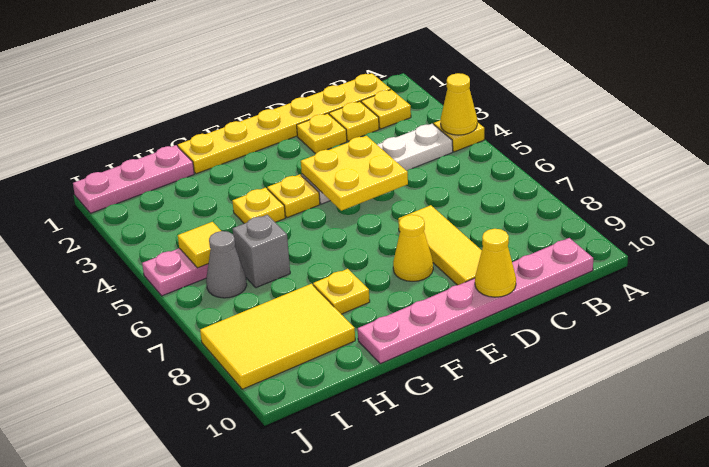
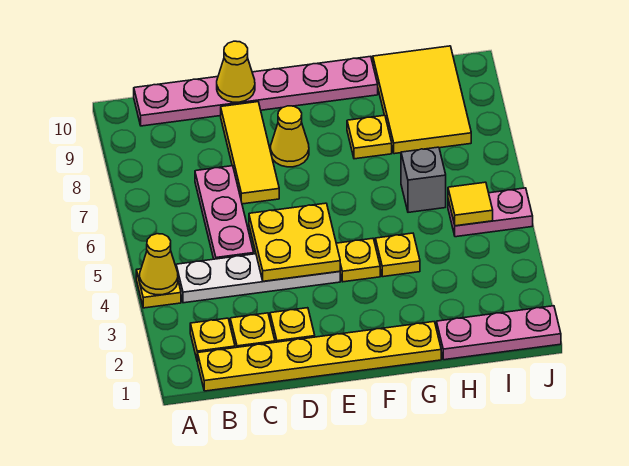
none -> pink plate C5:C7 level 1
yellow tile H8:J9 level 1 -> yellow tile H8:I10 level 1
grey cone I6 level 1 -> none

